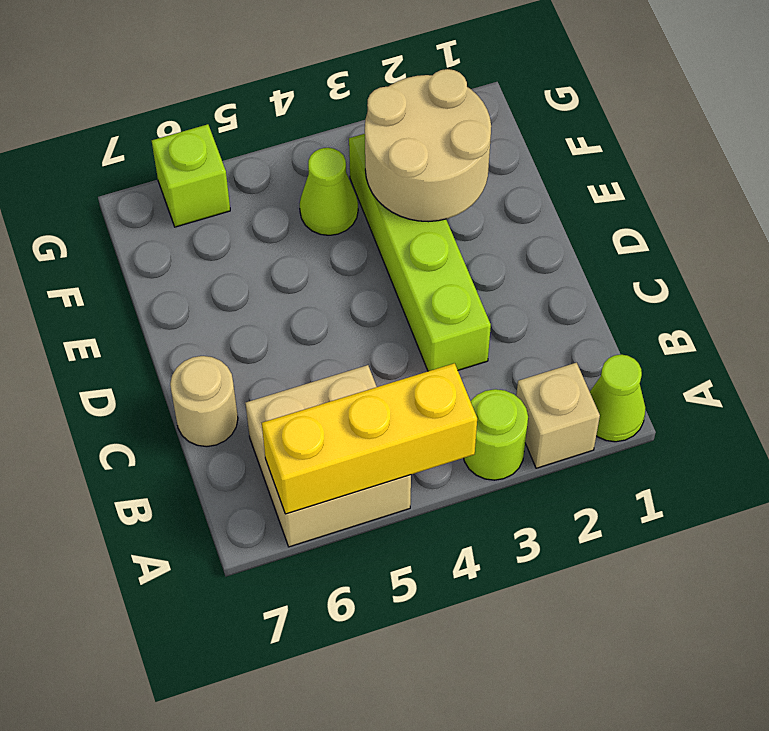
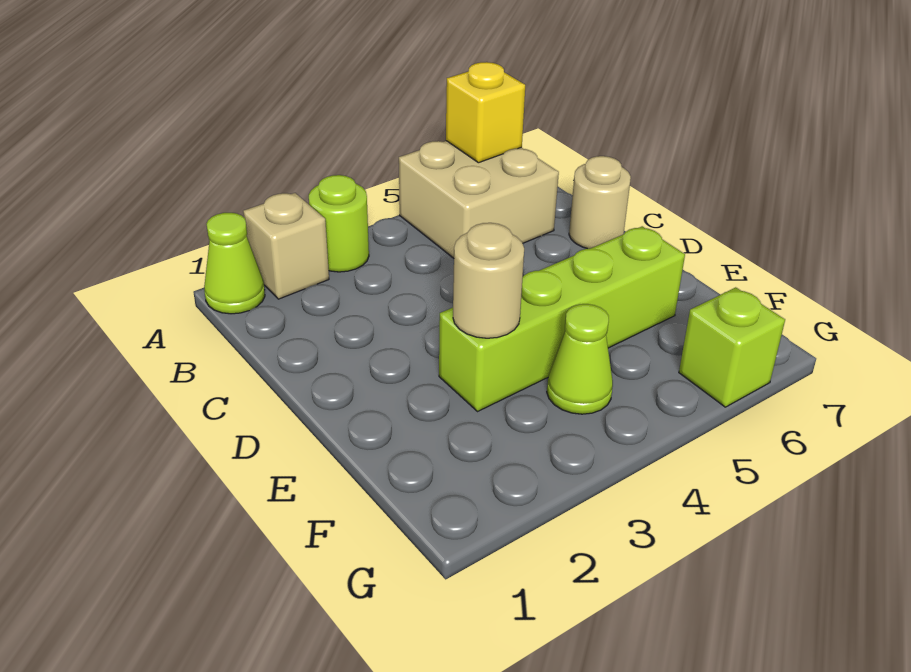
yellow brick A4:A6 level 2 -> yellow brick A6 level 2
lime brick C3:F3 level 1 -> lime brick E3:E6 level 1
tan round brick E2:F3 level 2 -> tan round brick E3 level 2

